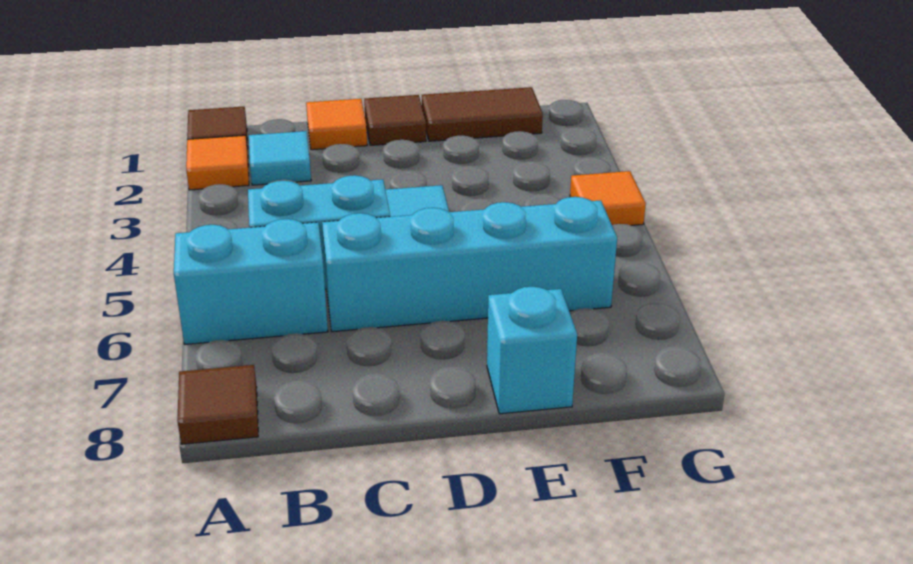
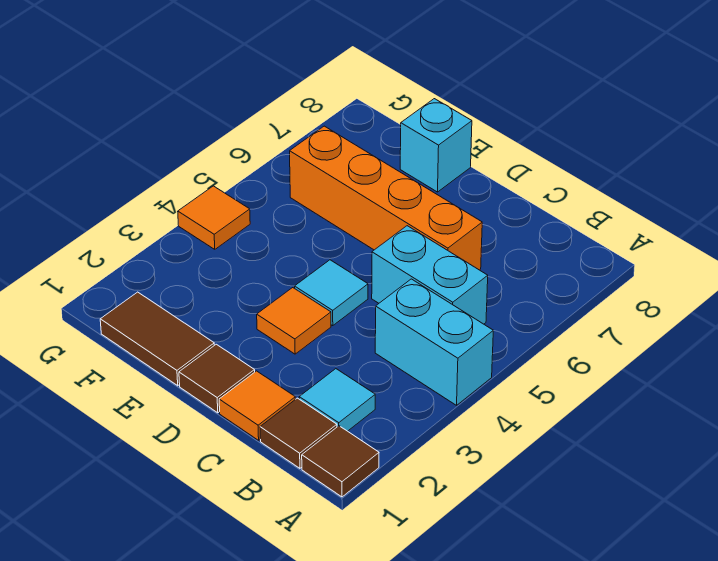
orange tile A2 level 1 -> orange tile D3 level 1
cyan brick A6:B6 level 1 -> cyan brick A4:B4 level 1
brown tile A8 level 1 -> brown tile B1 level 1
cyan brick C6:F6 level 1 -> orange brick C6:F6 level 1

